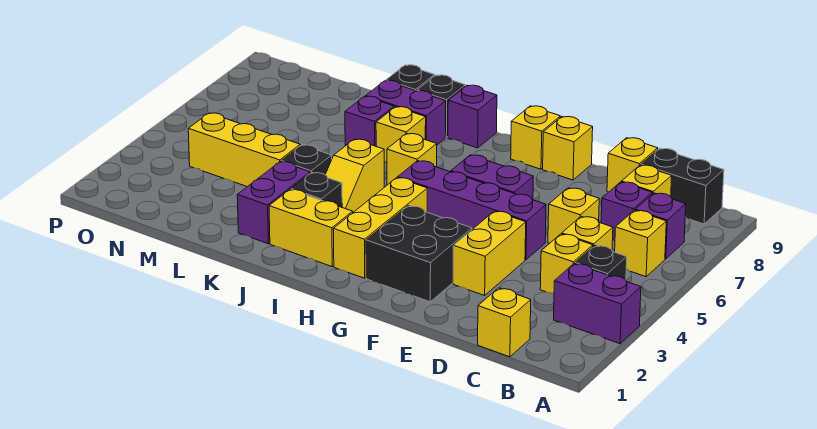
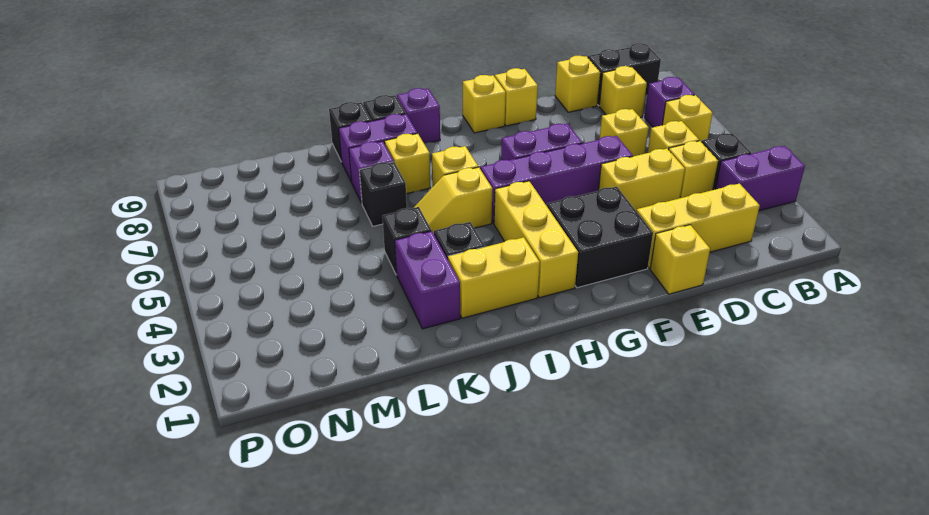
yellow brick C1 level 1 -> yellow brick E1 level 1
purple brick C7 level 1 -> none
yellow brick E3:E4 level 1 -> yellow brick D4:E4 level 1
yellow slope J4:J5 level 1 top 5 -> yellow slope I5:J5 level 1 top I
none -> black brick K6 level 1
yellow brick L4:N4 level 1 -> yellow brick C2:E2 level 1

